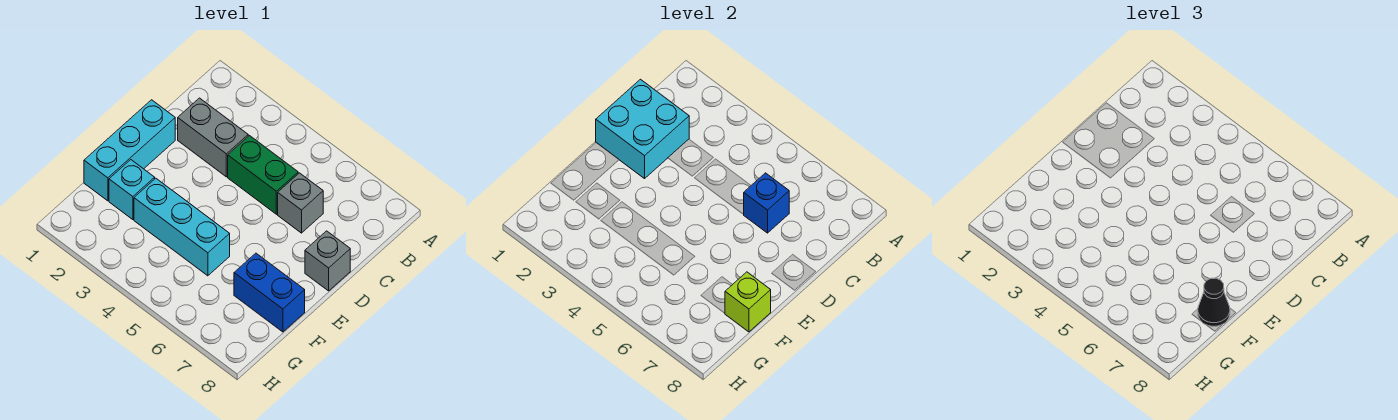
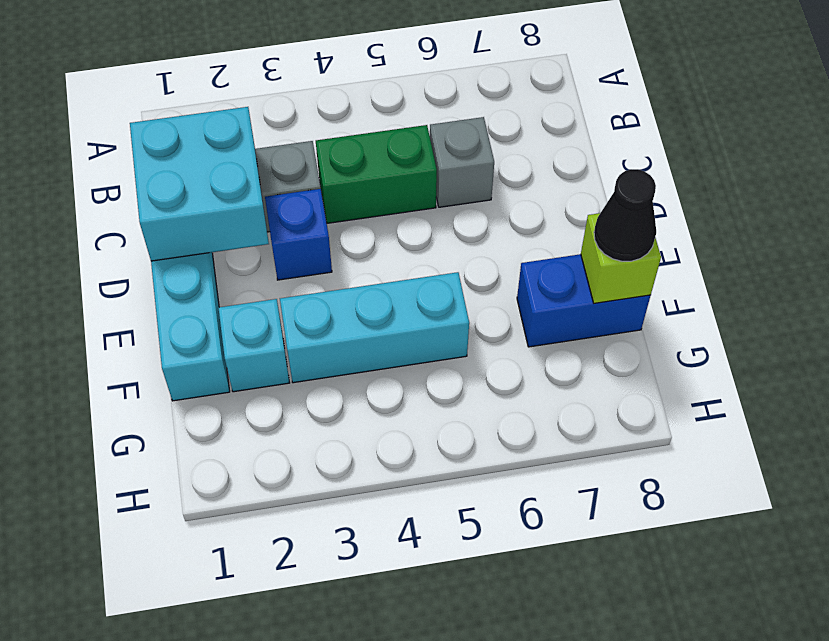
blue brick C6 level 2 -> blue brick D3 level 1
grey brick D8 level 1 -> none

